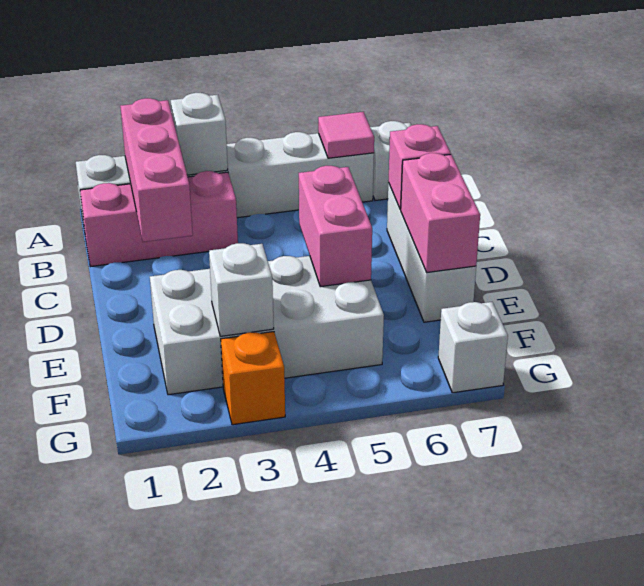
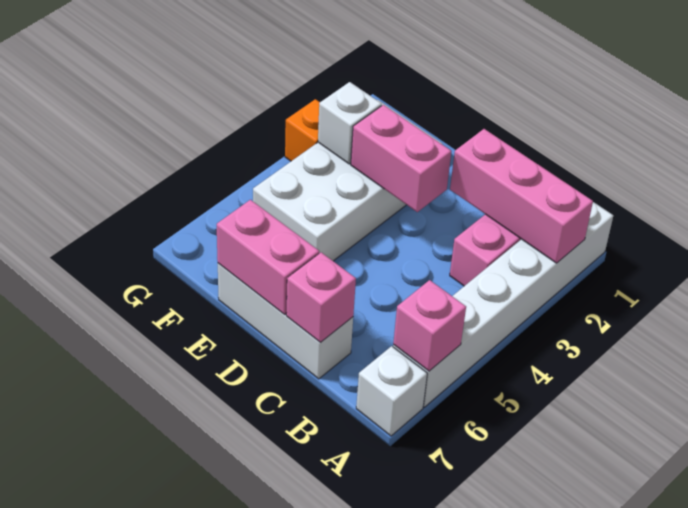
white brick A3 level 2 -> none
pink tile A6 level 2 -> pink brick A6 level 2
pink brick D5:E5 level 2 -> pink brick D3:E3 level 2
white brick G7 level 1 -> none

